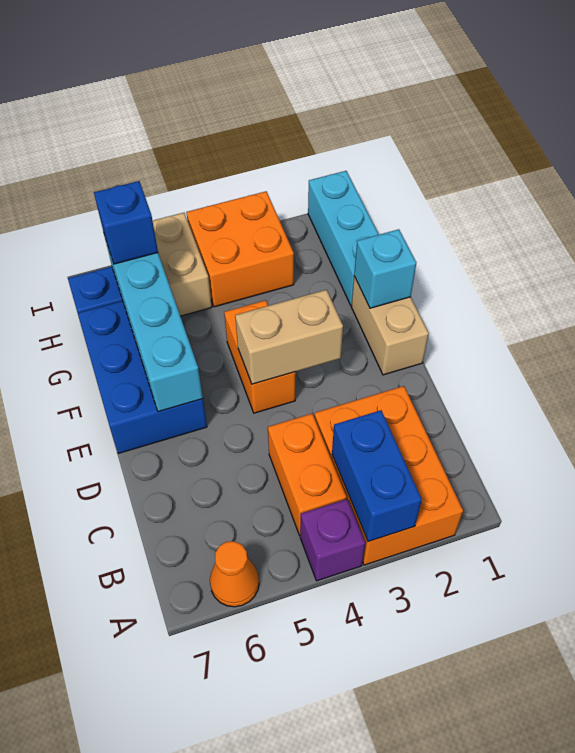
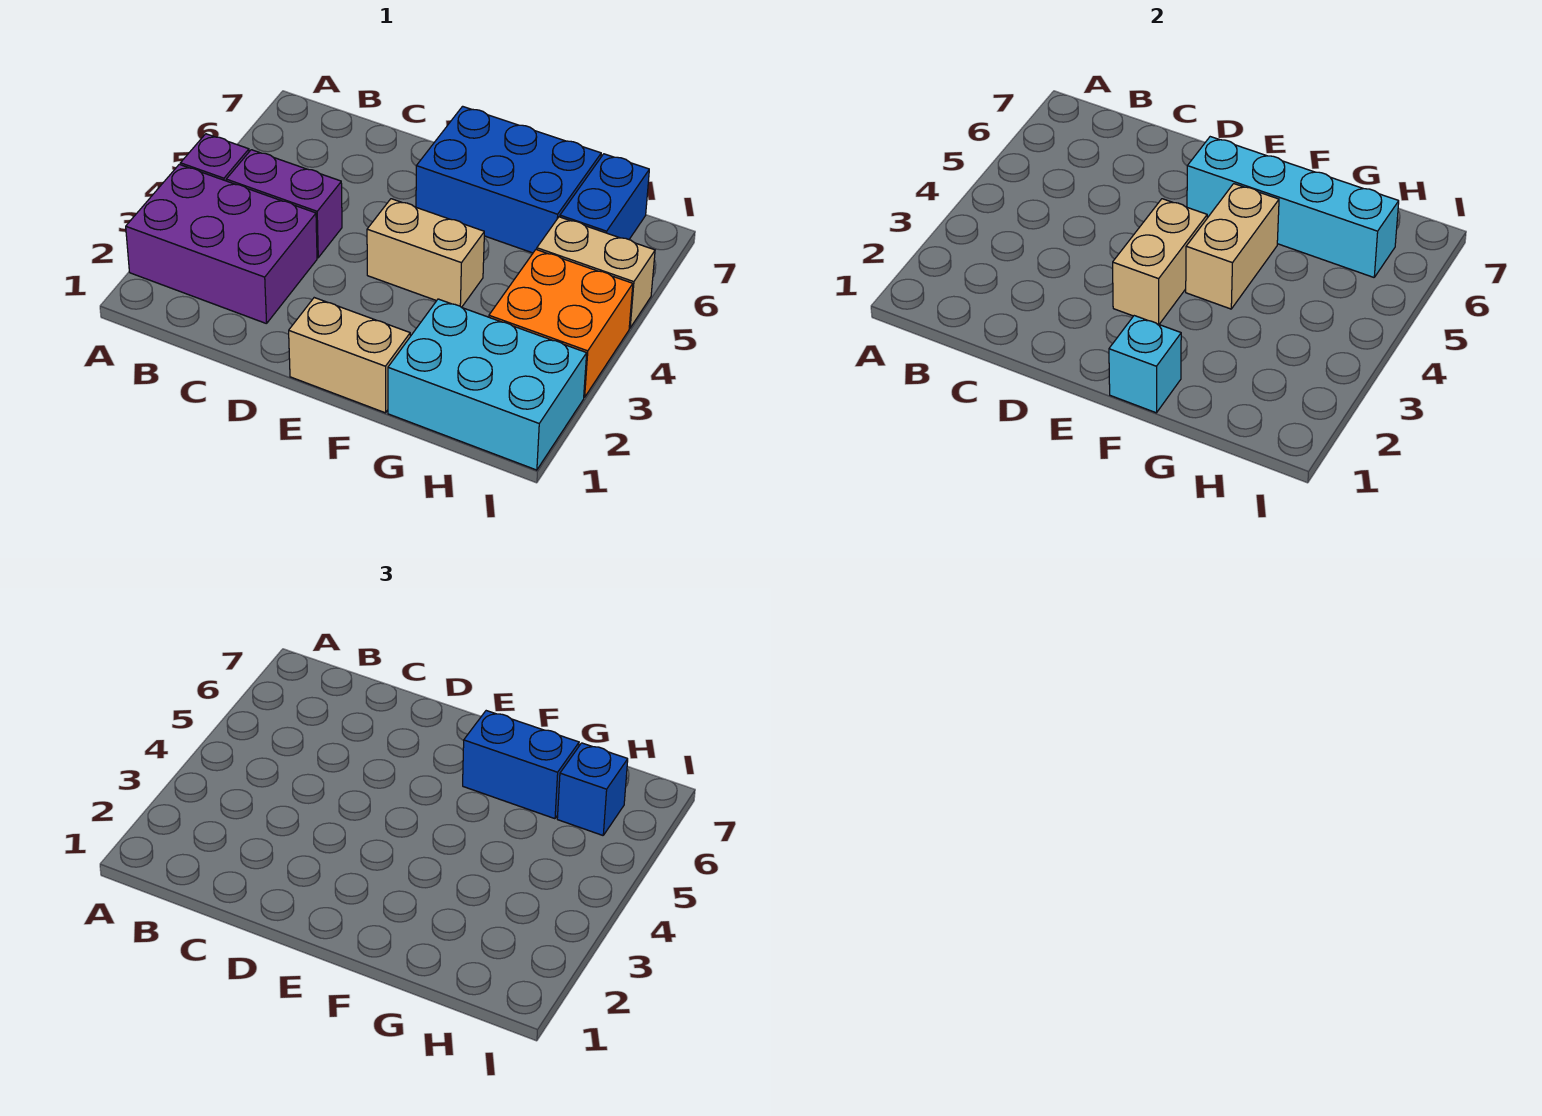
orange brick A2:C3 level 1 -> purple brick A2:C3 level 1
blue brick A3:B3 level 2 -> blue brick F6:G6 level 3
orange cone A6 level 1 -> none
orange brick B4:C4 level 1 -> purple brick B4:C4 level 1
orange brick E4:F4 level 1 -> tan brick E4:F4 level 1
none -> tan brick F4:F5 level 2
cyan brick G1:I1 level 1 -> cyan brick G1:I2 level 1

